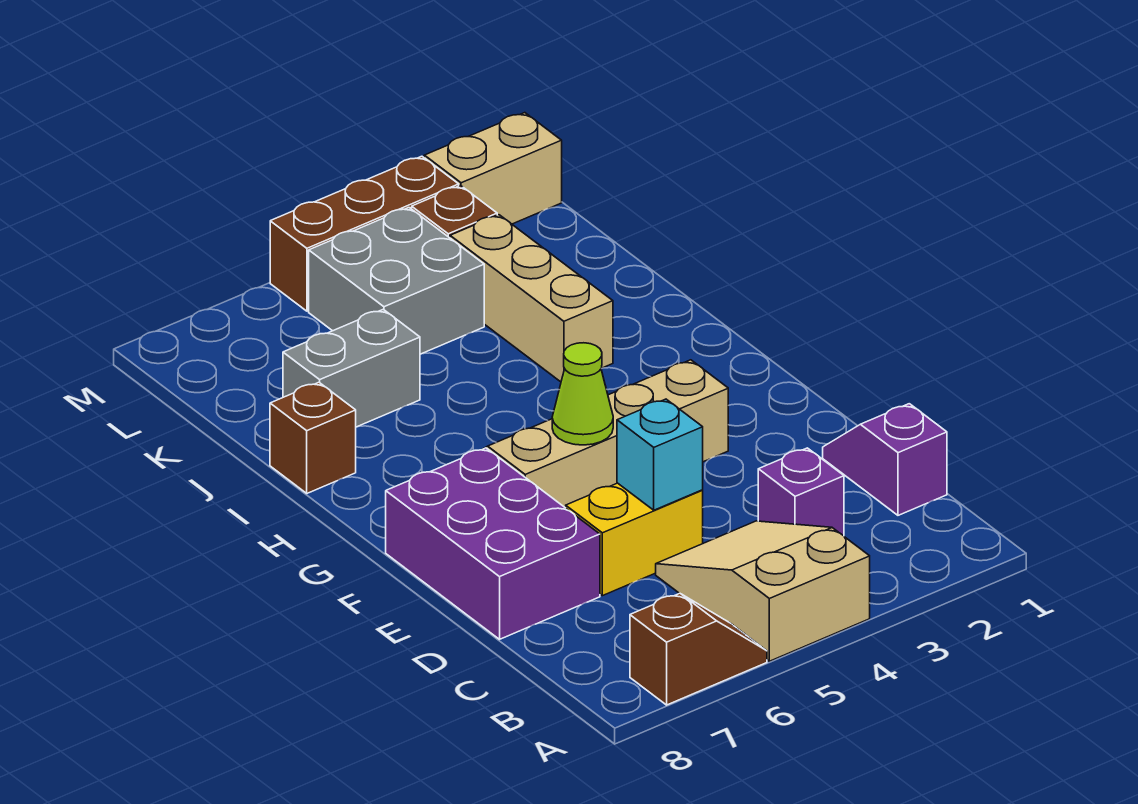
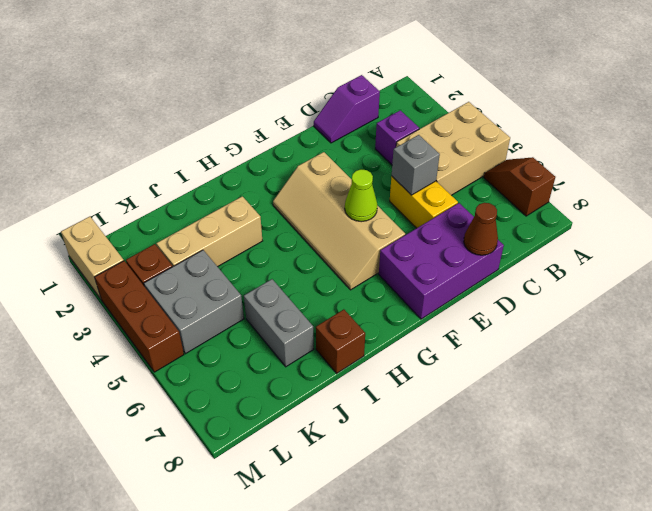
tan slope A4:C5 level 1 top A -> tan brick A4:C5 level 1
cyan brick D5 level 2 -> grey brick D5 level 2
none -> brown cone D8 level 2

